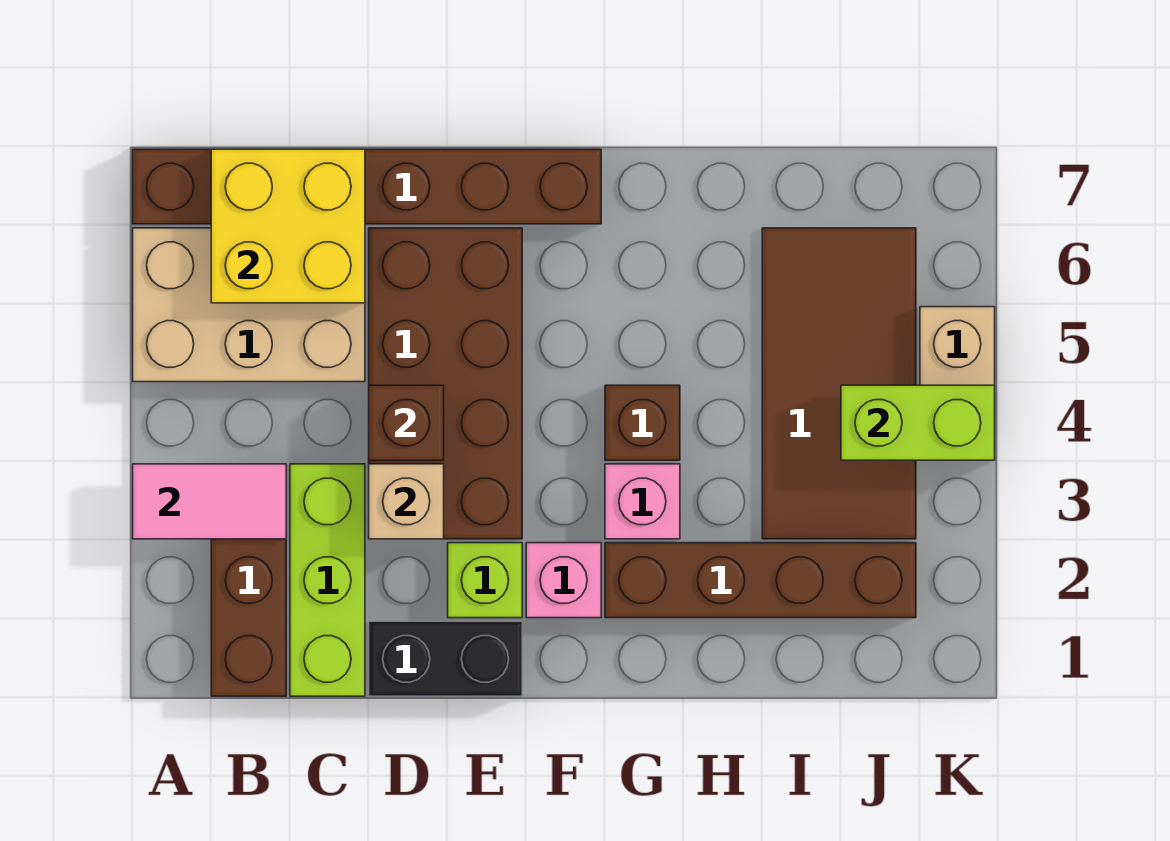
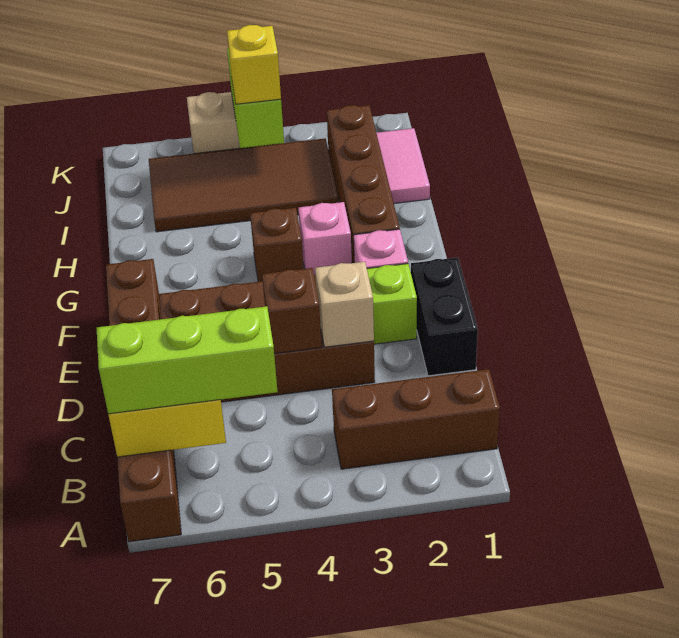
pink tile A3:B3 level 2 -> pink tile I1:J1 level 1
tan brick A5:C6 level 1 -> none
lime brick C1:C3 level 1 -> lime brick B5:B7 level 3
none -> yellow brick J4 level 3

